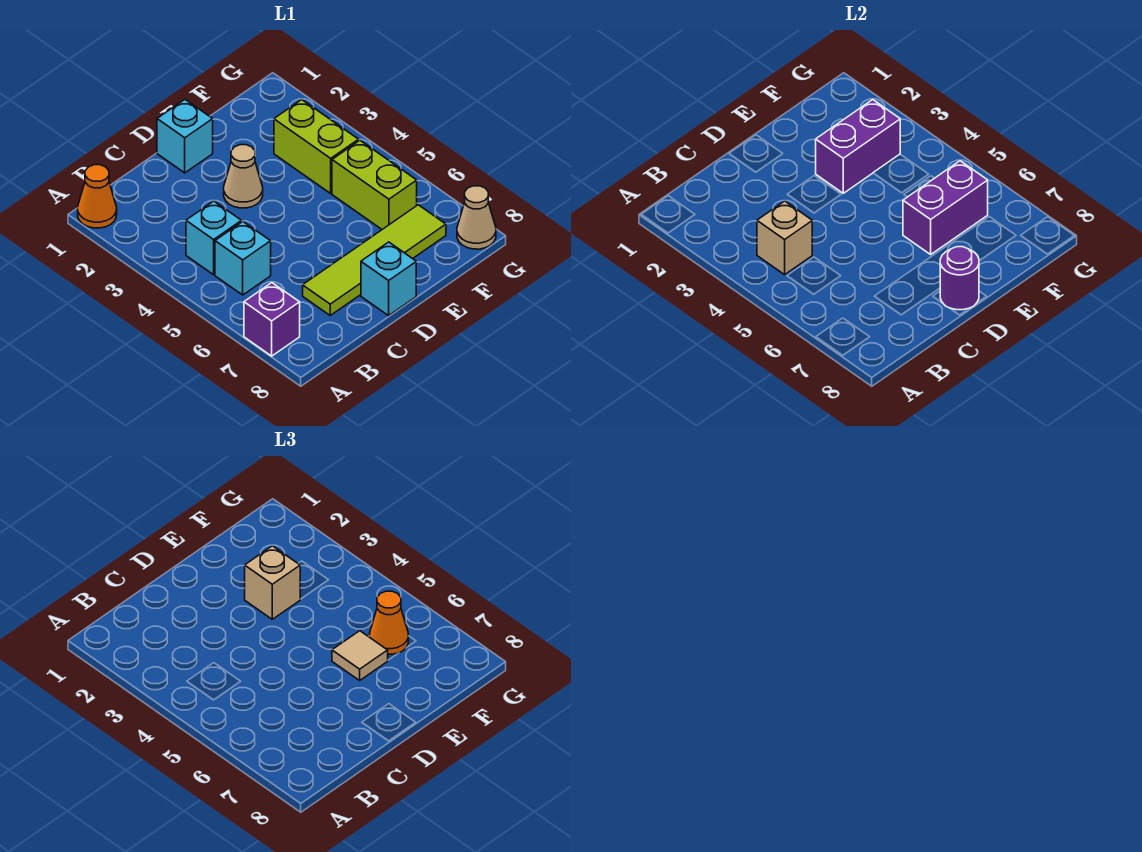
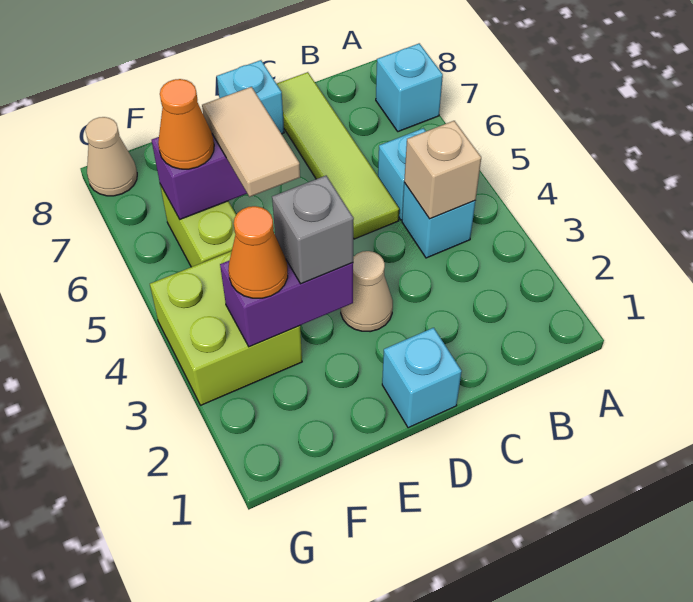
orange cone A1 level 1 -> orange cone F3 level 3
purple brick A7 level 1 -> cyan brick A7 level 1
lime tile C7:F7 level 1 -> lime tile C5:C8 level 1
purple round brick D8 level 2 -> none
tan brick E3 level 3 -> grey brick E3 level 3
tan tile E6 level 3 -> tan tile E5:E6 level 3
lime brick F3:F4 level 1 -> lime brick F3:G4 level 1

